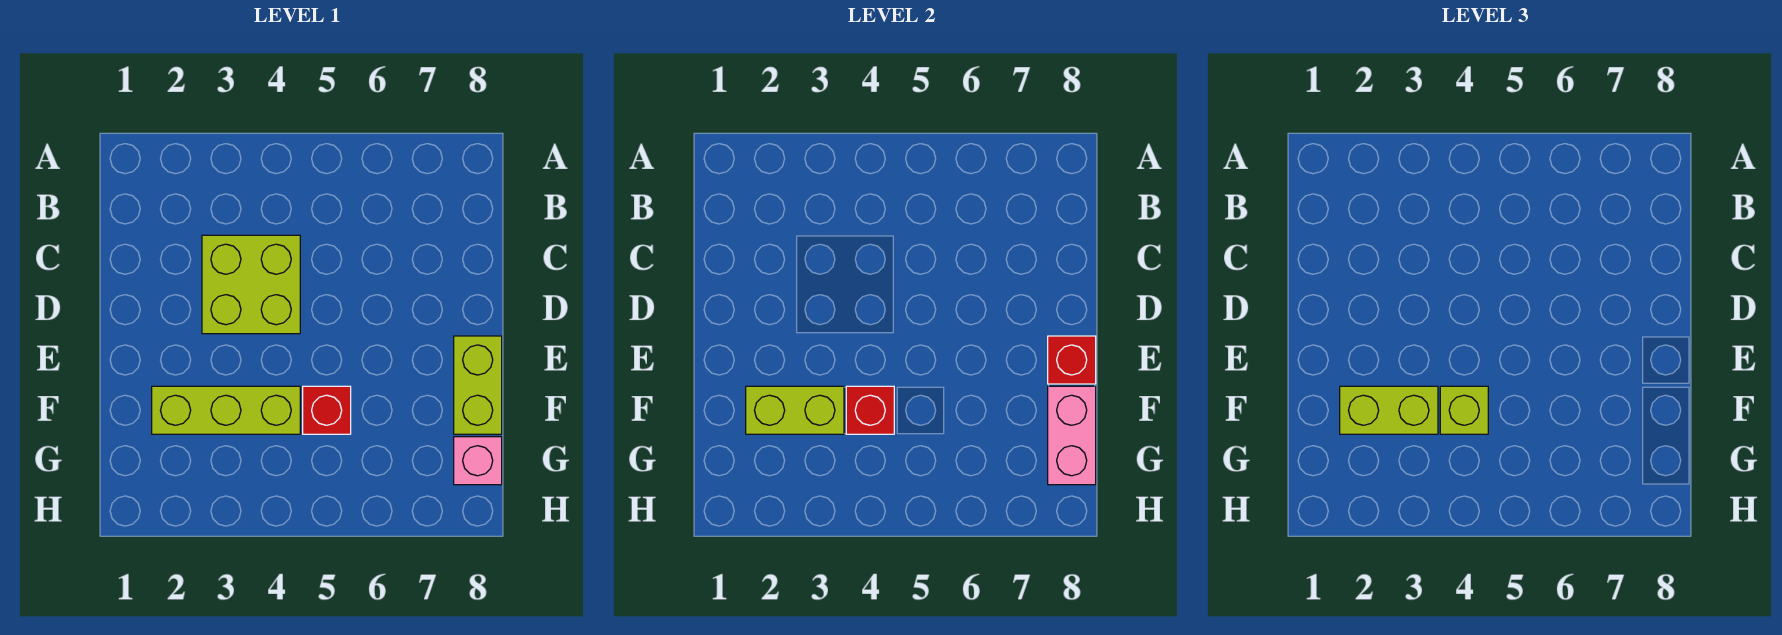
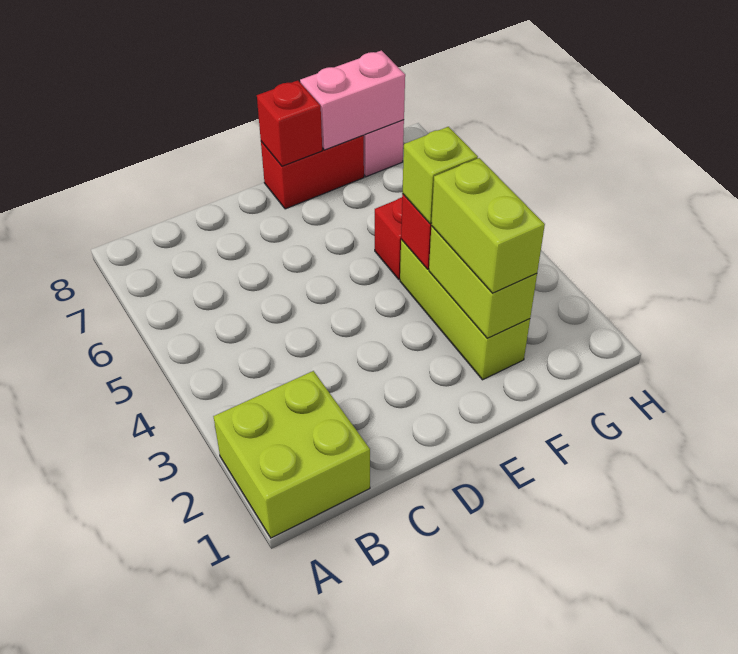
lime brick C3:D4 level 1 -> lime brick A1:B2 level 1
lime brick E8:F8 level 1 -> red brick E8:F8 level 1

